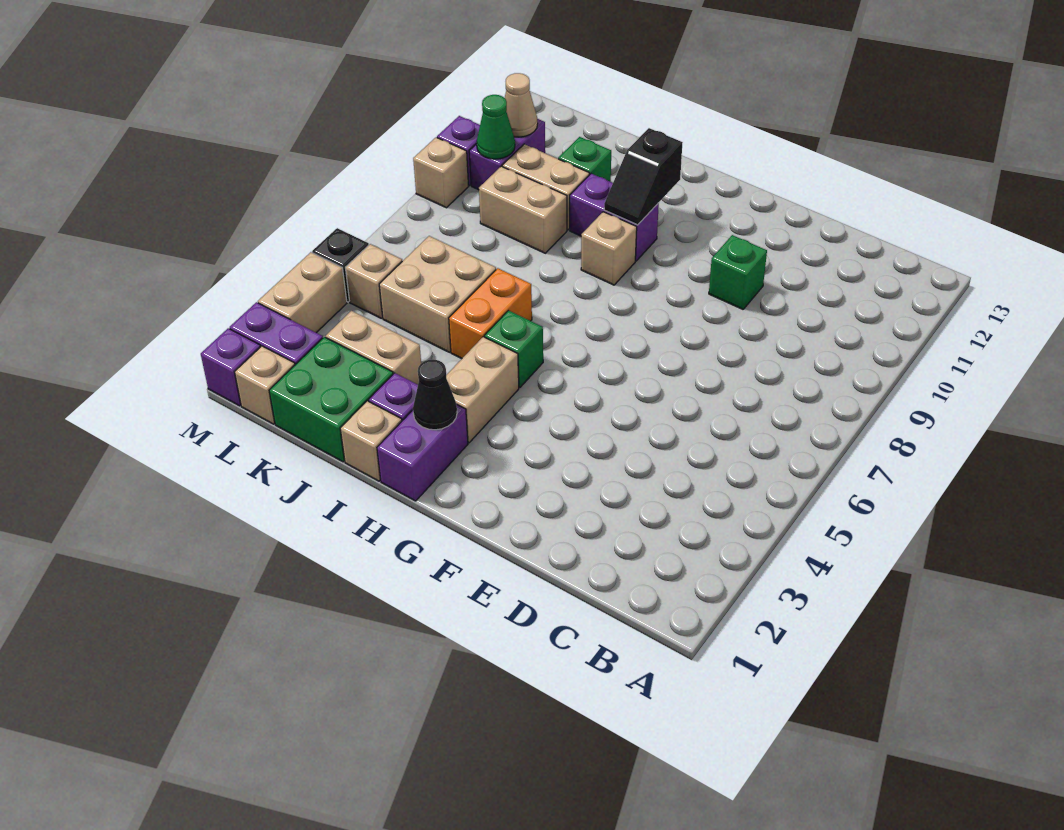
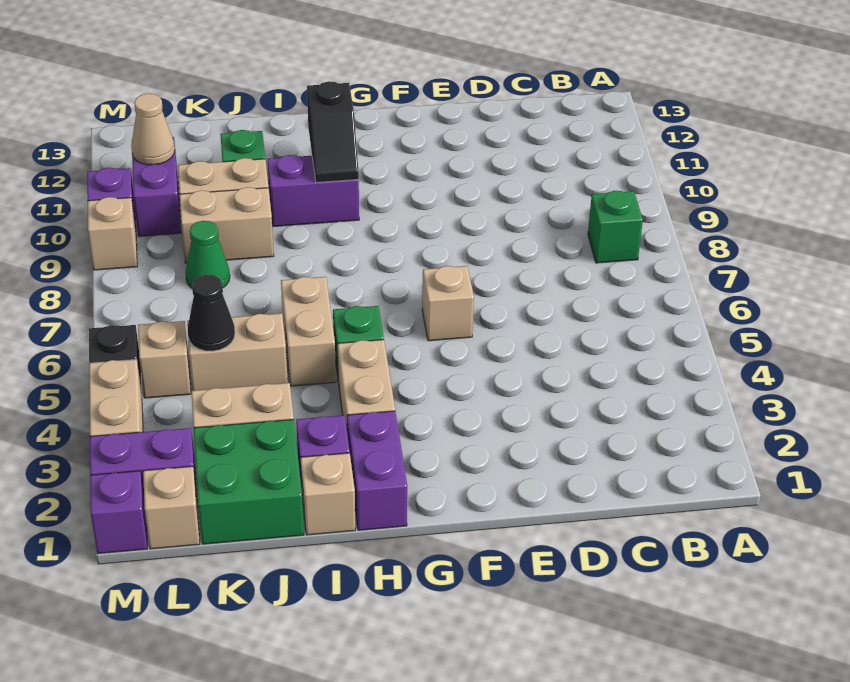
green brick E10 level 1 -> green brick B8 level 1
black cone H2 level 2 -> black cone K5 level 2
tan brick H9 level 1 -> tan brick F6 level 1
orange brick I5:I6 level 1 -> tan brick I5:I6 level 1
tan brick J5:K6 level 1 -> tan brick J5:K5 level 1
green cone L10 level 2 -> green cone K8 level 1

